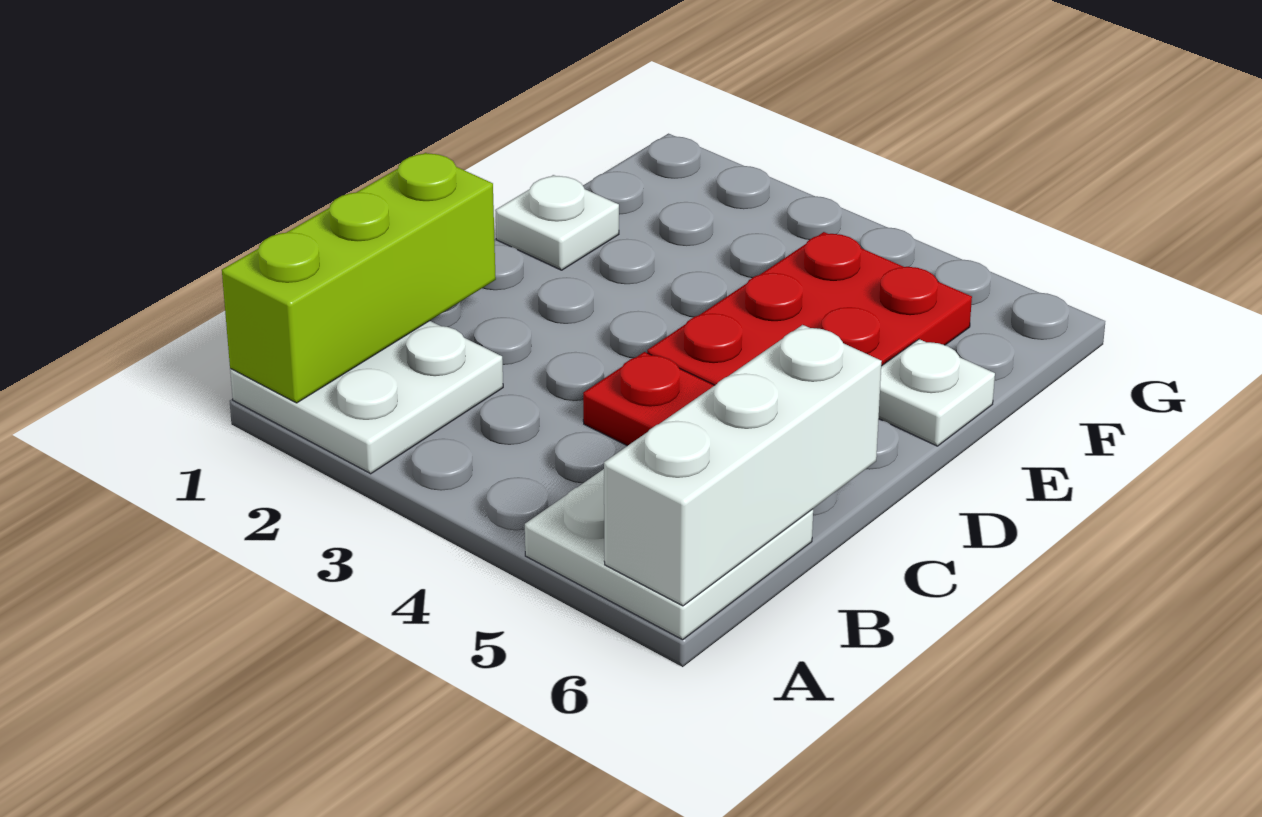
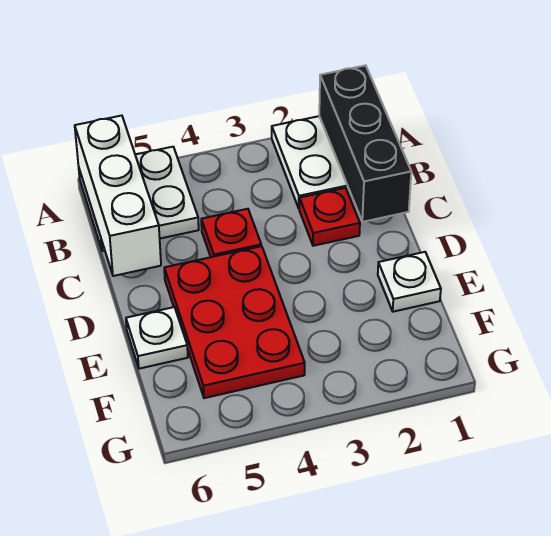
lime brick A1:C1 level 2 -> black brick A1:C1 level 2
none -> red plate C2 level 1

